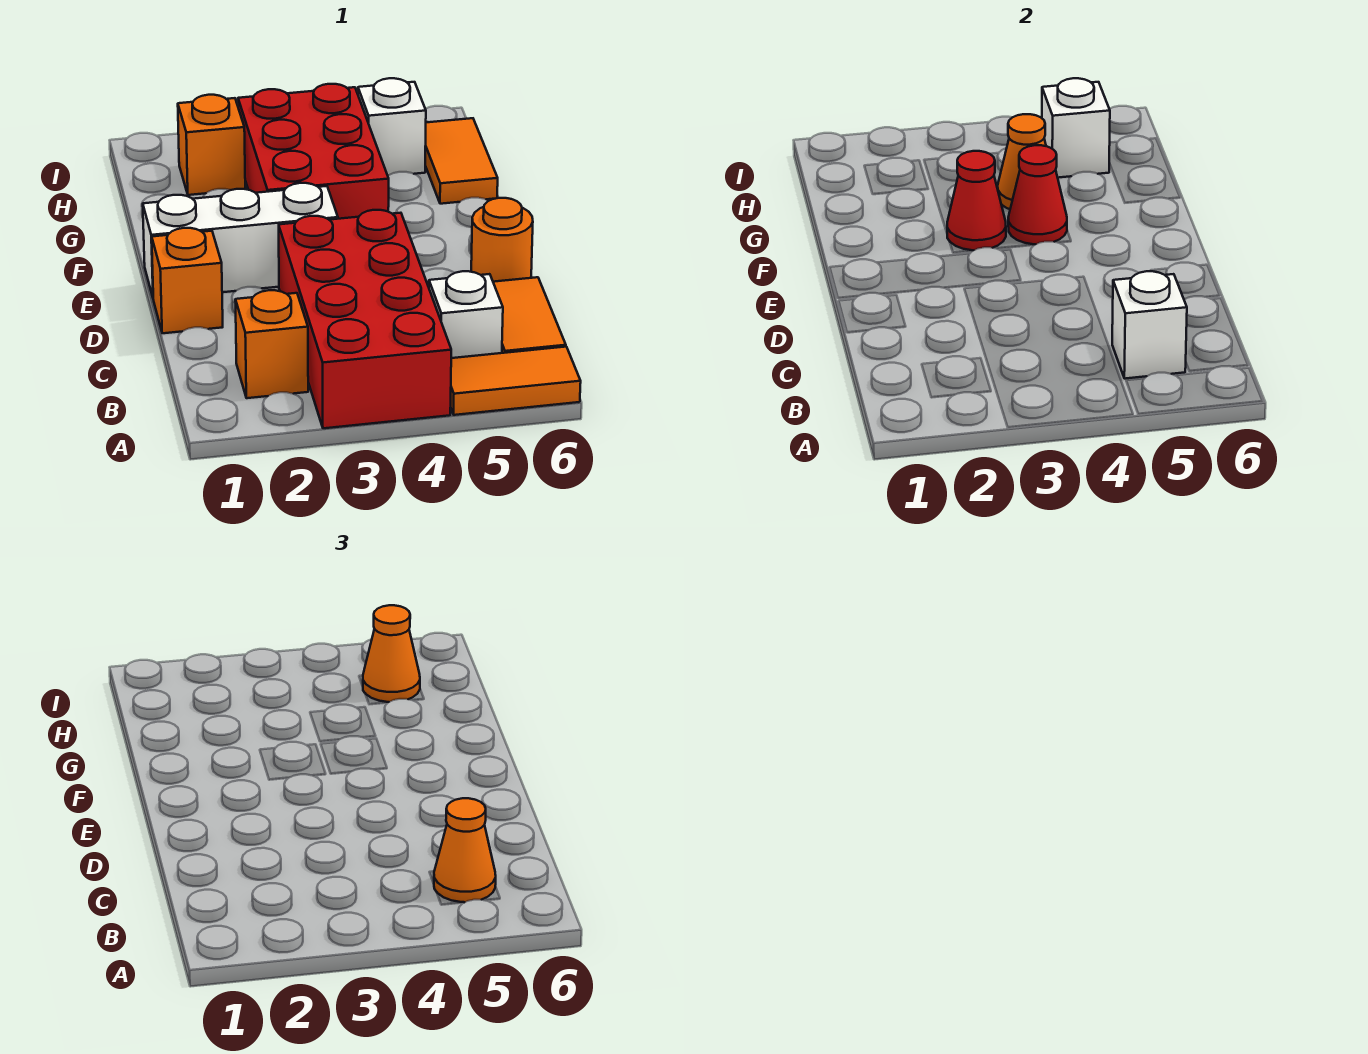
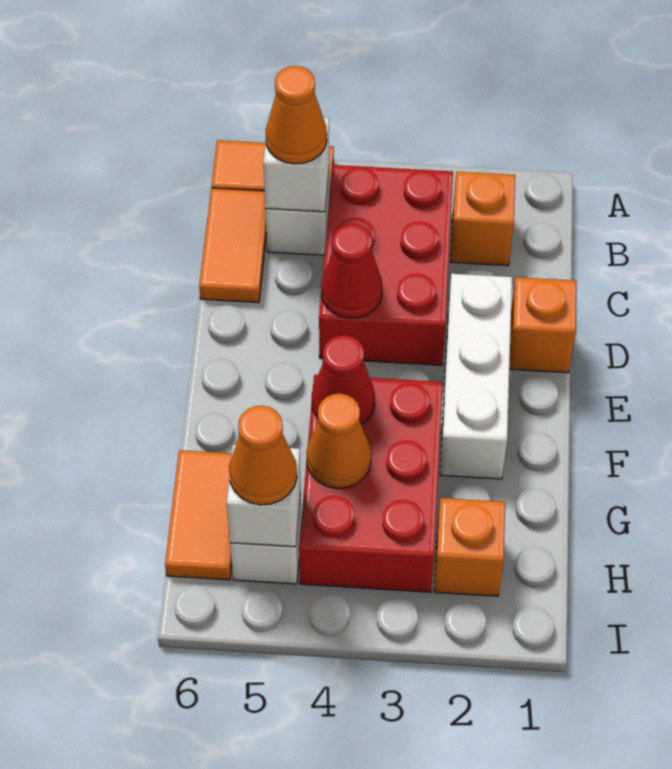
red brick A3:D4 level 1 -> red brick B3:D4 level 1
orange round brick D6 level 1 -> none
white brick E1:E3 level 1 -> white brick D2:F2 level 1
red cone F3 level 2 -> red cone D4 level 2

